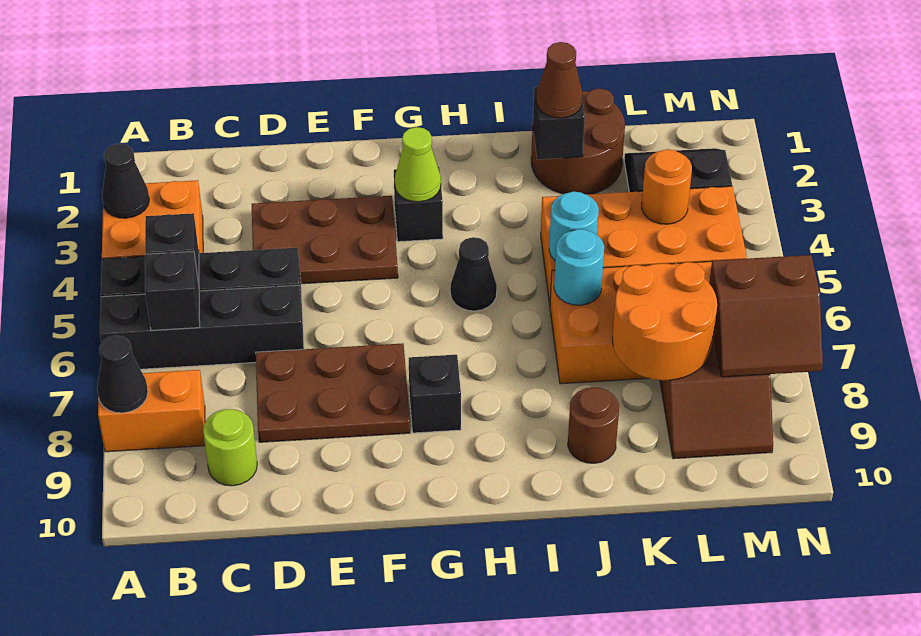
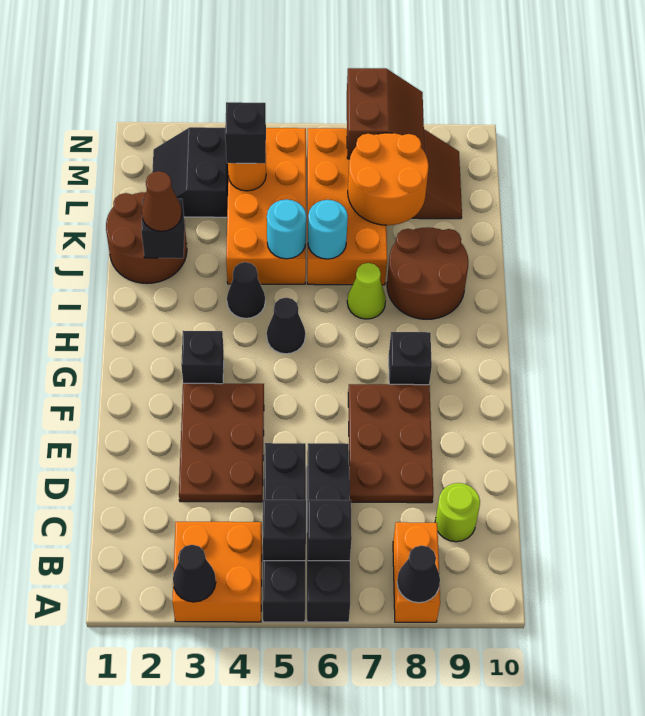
lime cone G3 level 2 -> lime cone I7 level 1
none -> black cone I4 level 1
brown round brick J9 level 1 -> brown round brick I8:J9 level 1
none -> black brick L4 level 3

